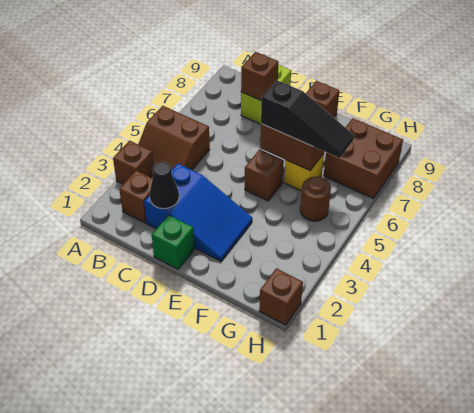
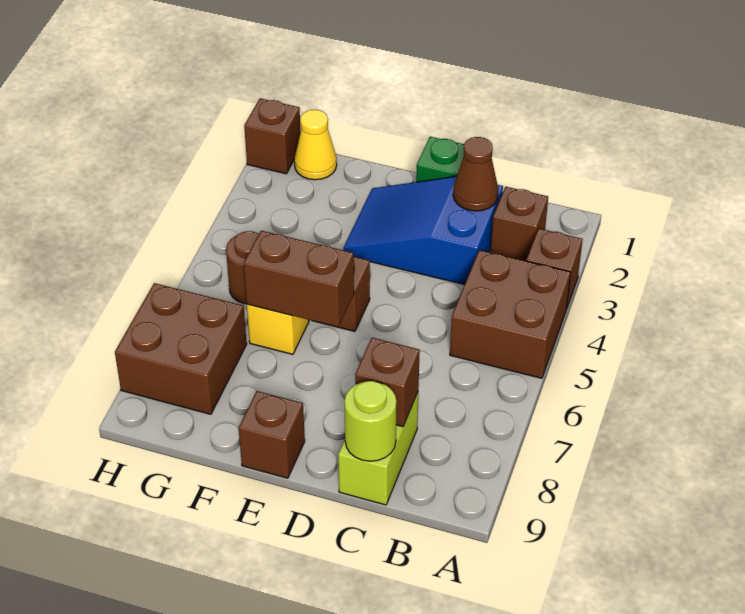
brown slope A4:B5 level 1 top 5 -> brown brick A4:B5 level 1
black cone C2 level 2 -> brown cone C2 level 2
none -> lime round brick C9 level 2
black slope E6:G6 level 3 top E -> none
none -> yellow cone G1 level 1

